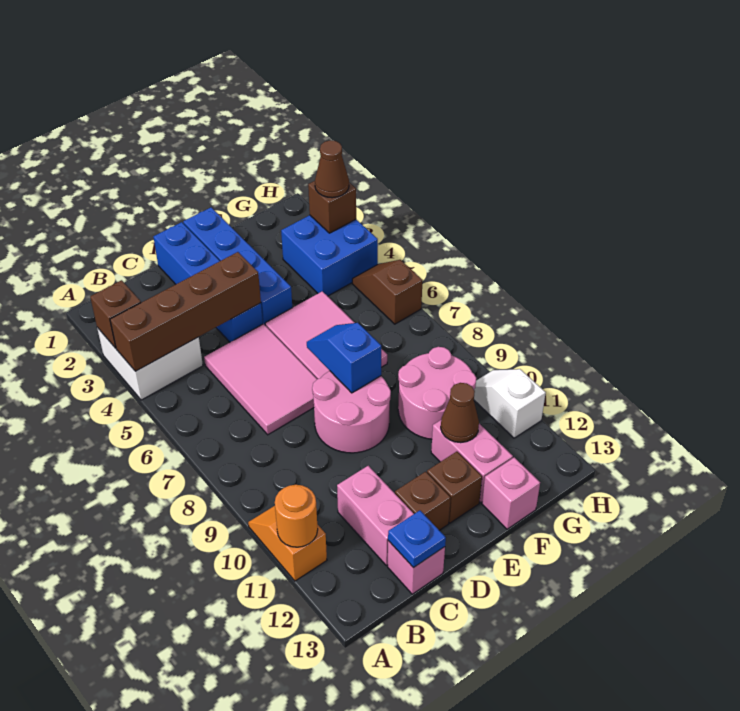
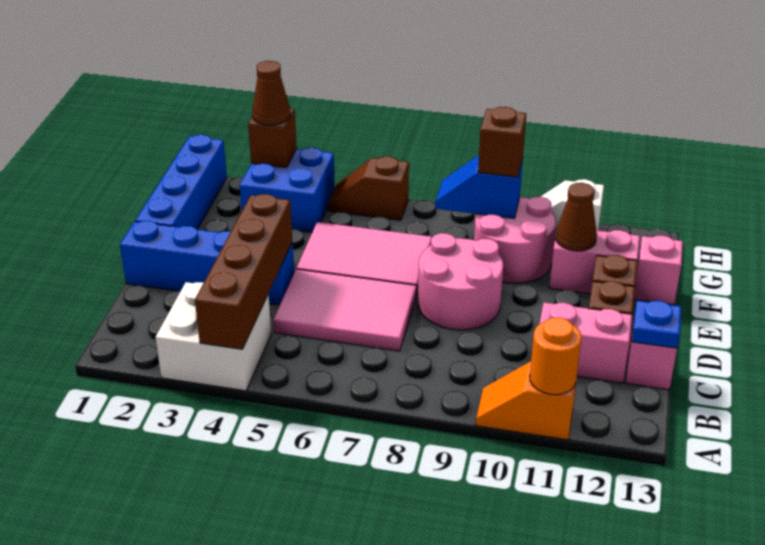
brown brick A3 level 2 -> brown brick G9 level 3
blue brick E1:E4 level 1 -> blue brick E1:H1 level 1
blue slope E7:E8 level 2 top 8 -> blue slope G8:G9 level 2 top 9

